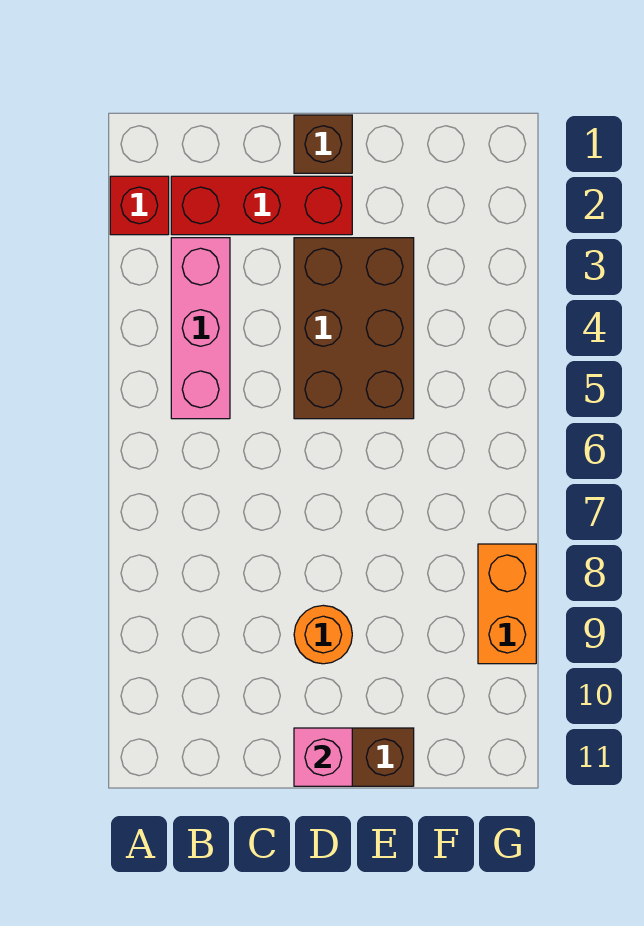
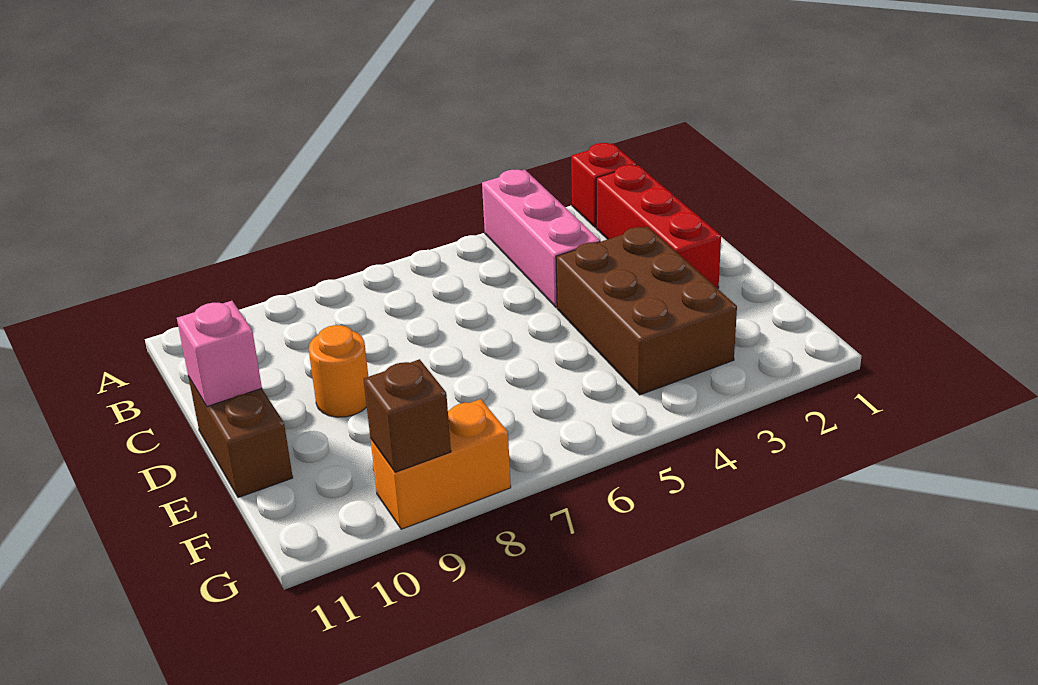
pink brick B3:B5 level 1 -> pink brick A4:C4 level 1
brown brick D1 level 1 -> brown brick G9 level 2
brown brick D3:E5 level 1 -> brown brick D3:F4 level 1

